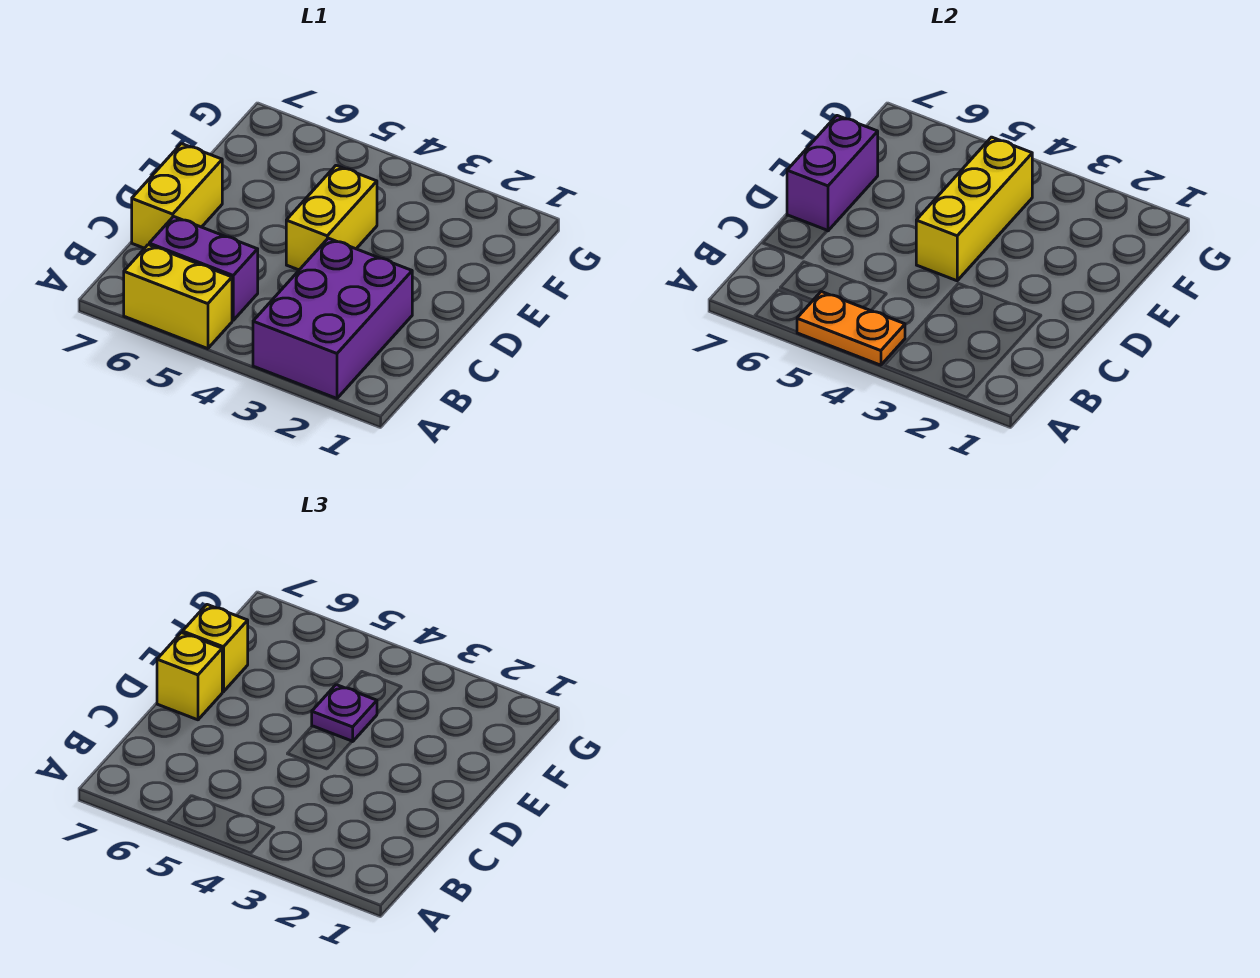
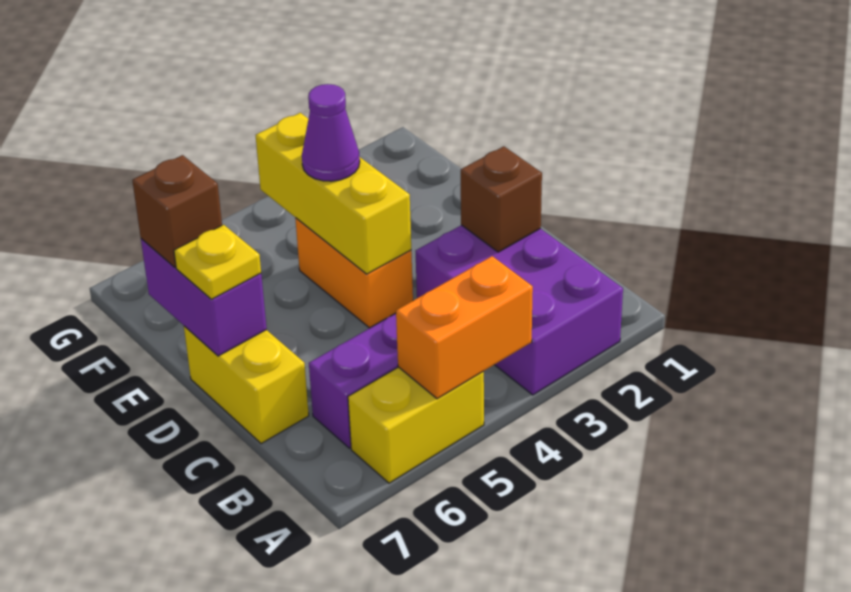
orange plate A4:A5 level 2 -> orange brick A4:A5 level 2
none -> brown brick C2 level 2
yellow brick D4:E4 level 1 -> orange brick D4:E4 level 1
yellow brick D7 level 3 -> yellow plate D7 level 3
purple plate E4 level 3 -> purple cone E4 level 3
yellow brick E7 level 3 -> brown brick E7 level 3

